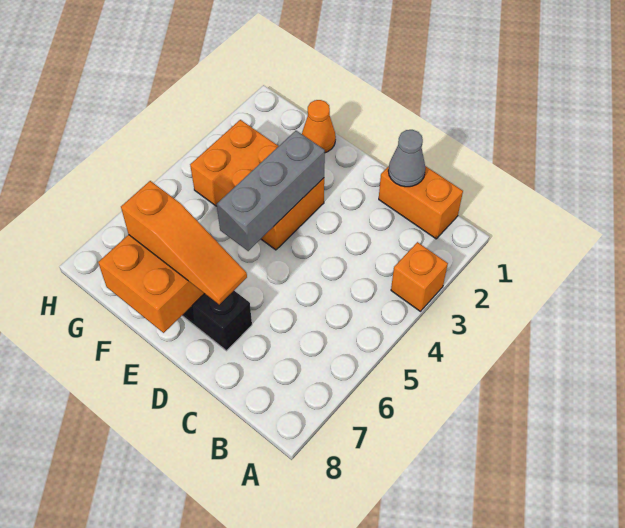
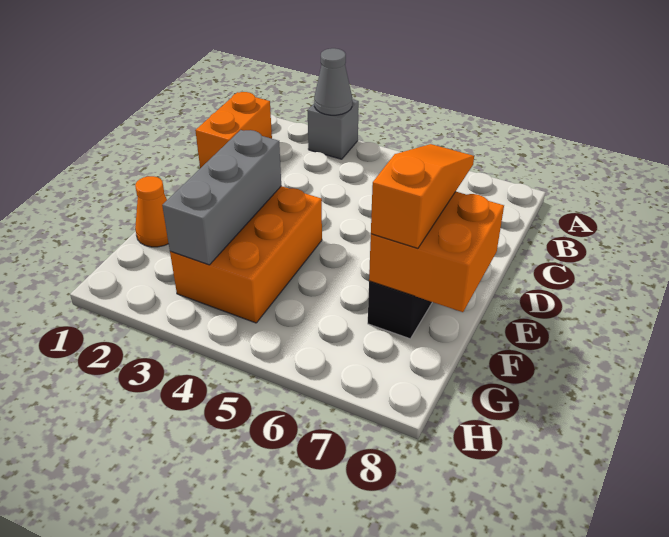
orange brick A3 level 1 -> grey brick A3 level 1
grey cone C1 level 2 -> grey cone A3 level 2
grey brick E3:E5 level 2 -> grey brick E3:G3 level 2

